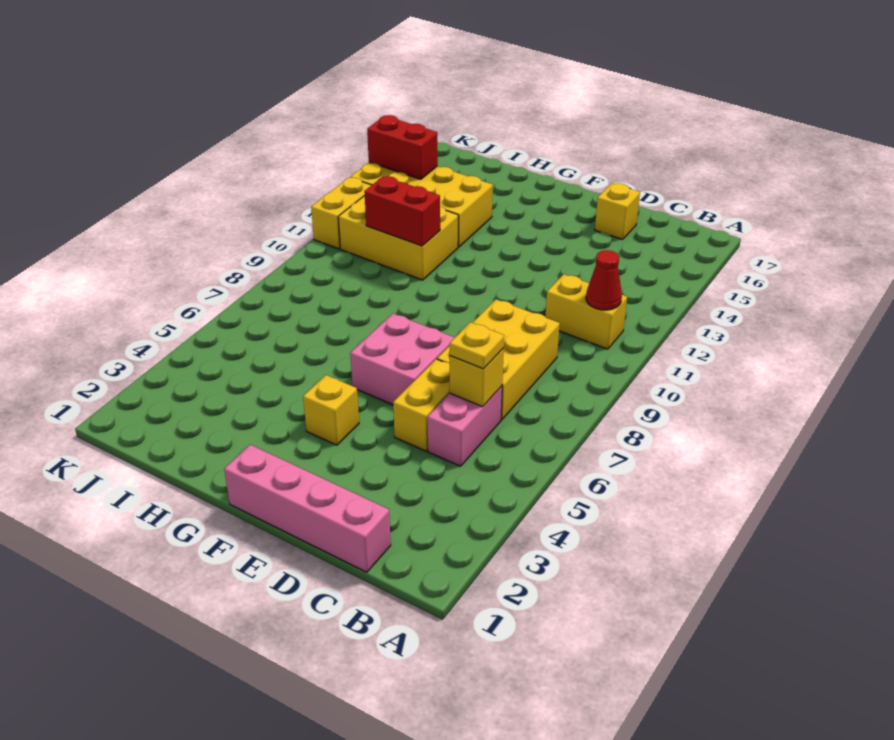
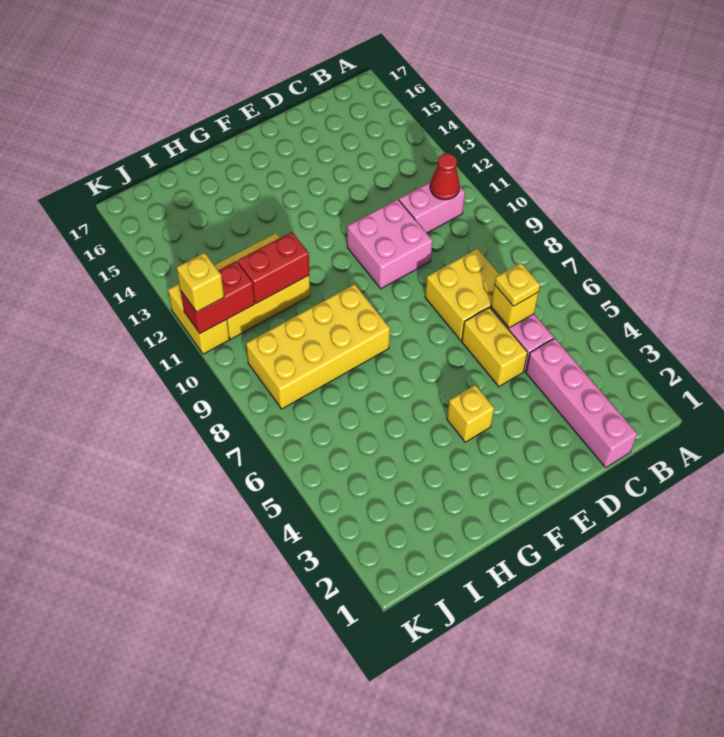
yellow brick B11:C11 level 1 -> pink brick B11:C11 level 1
pink brick C1:F1 level 1 -> pink brick C1:C4 level 1
yellow brick C7:D9 level 1 -> yellow brick C7:D8 level 1
yellow brick D16 level 1 -> yellow brick K11 level 3
pink brick E6:F7 level 1 -> pink brick D10:E11 level 1
yellow brick H13:K14 level 1 -> yellow brick G8:J9 level 1
red brick J14:K14 level 2 -> red brick J11:K11 level 2

